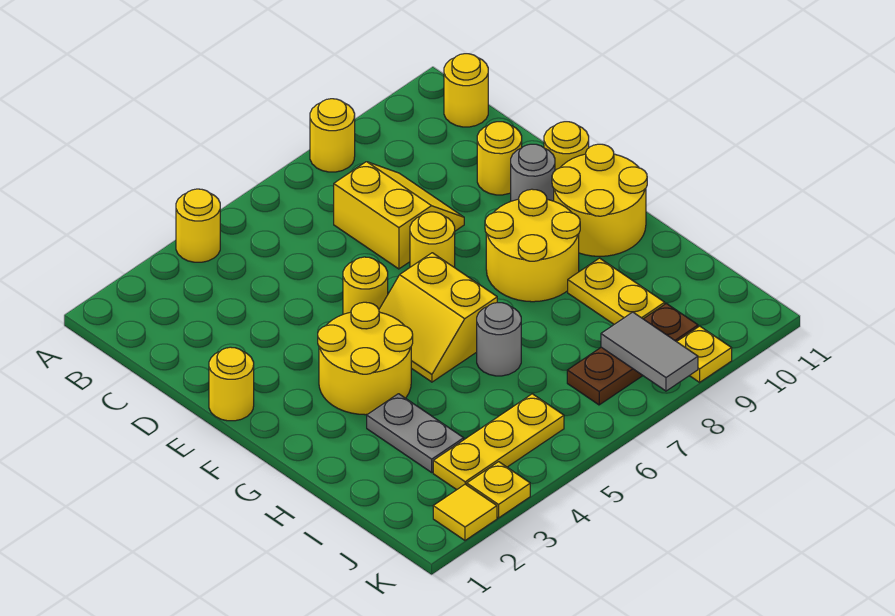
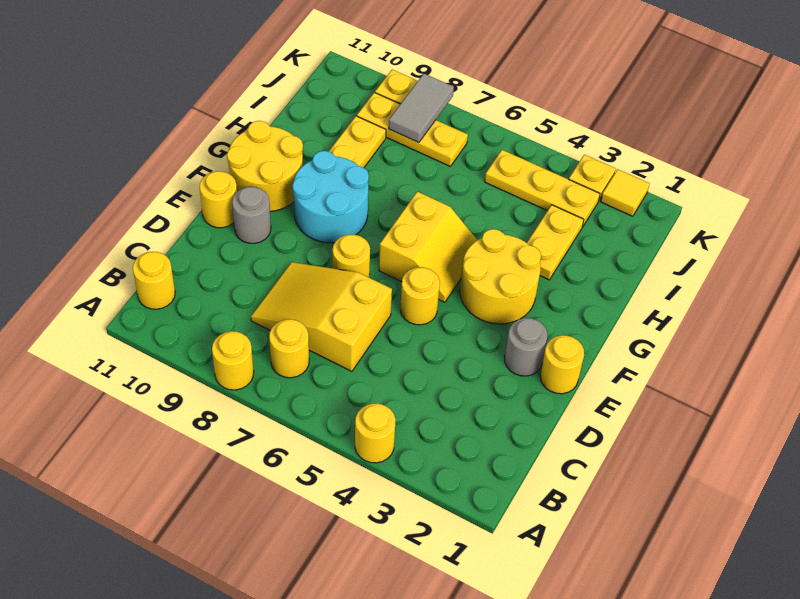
yellow slope C7:D8 level 1 top 7 -> yellow slope C6:D8 level 1 top 6
yellow round brick D10 level 1 -> yellow round brick B7 level 1
yellow round brick F8:G9 level 1 -> cyan round brick F8:G9 level 1
grey plate H3:I3 level 1 -> yellow plate H3:I3 level 1
grey round brick H6 level 1 -> grey round brick E2 level 1
brown plate J7:J9 level 1 -> yellow plate J7:J9 level 1

